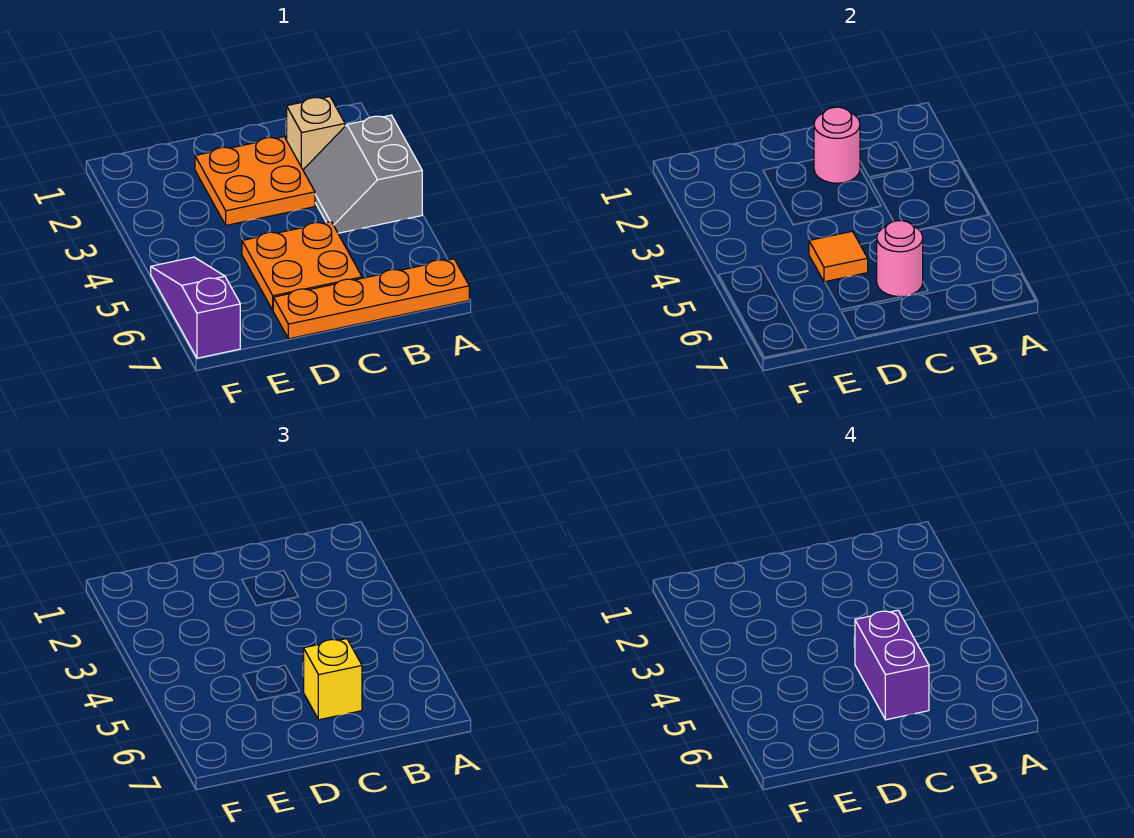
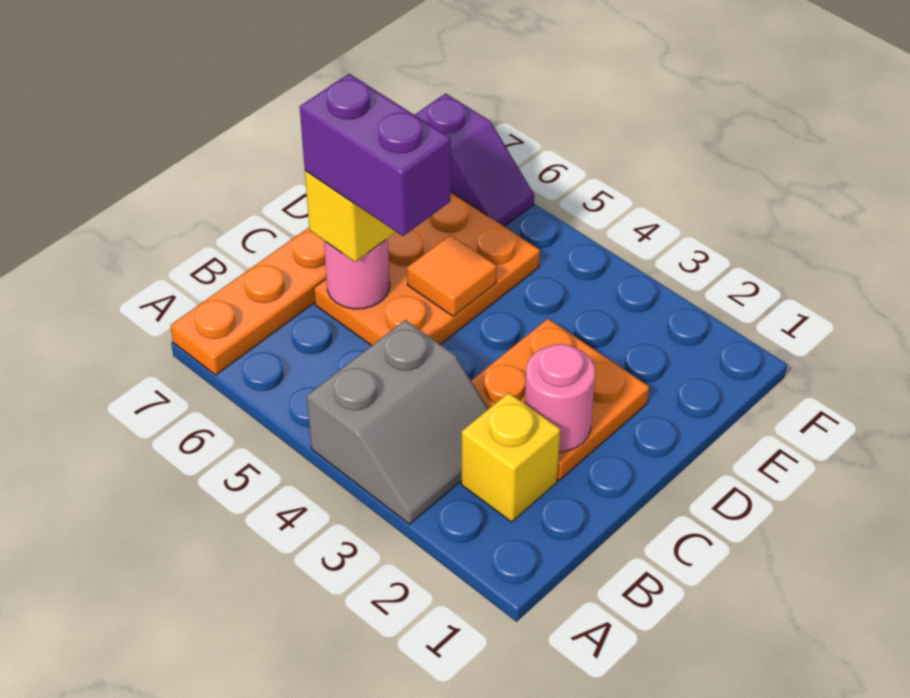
grey slope A3:B4 level 1 top A -> grey slope A3:B4 level 1 top 4
tan brick B2 level 1 -> yellow brick B2 level 1
orange plate C5:D6 level 1 -> orange plate C5:E6 level 1
purple slope F5:F7 level 1 top 7 -> purple slope F6:F7 level 1 top 7

